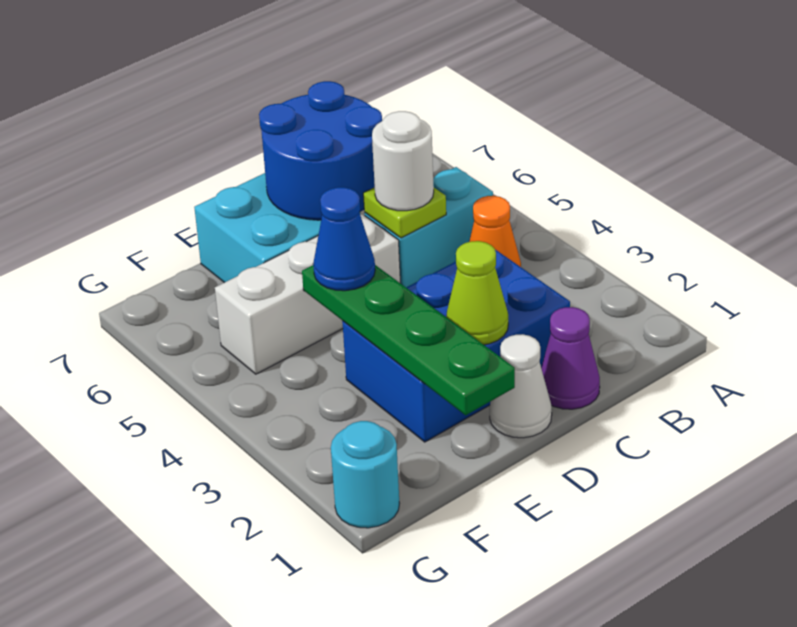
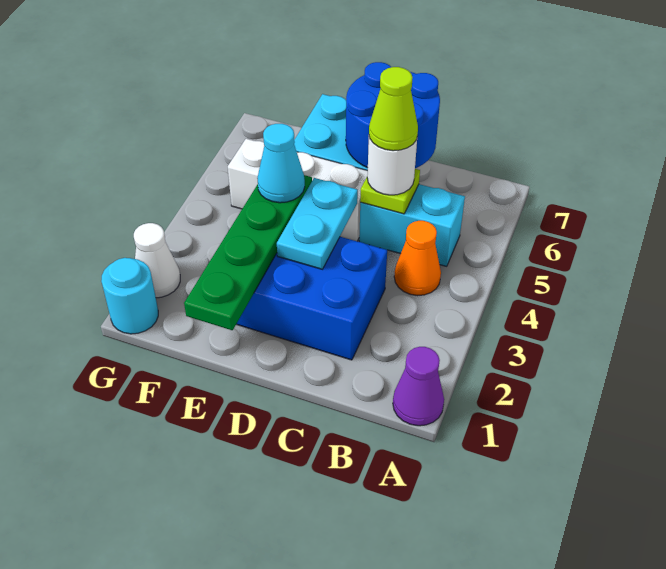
purple cone C1 level 1 -> purple cone A1 level 1
white cone D1 level 1 -> white cone G2 level 1
lime cone D2 level 2 -> lime cone C5 level 4
none -> cyan plate D3:D4 level 2
blue cone E4 level 3 -> cyan cone E4 level 3

